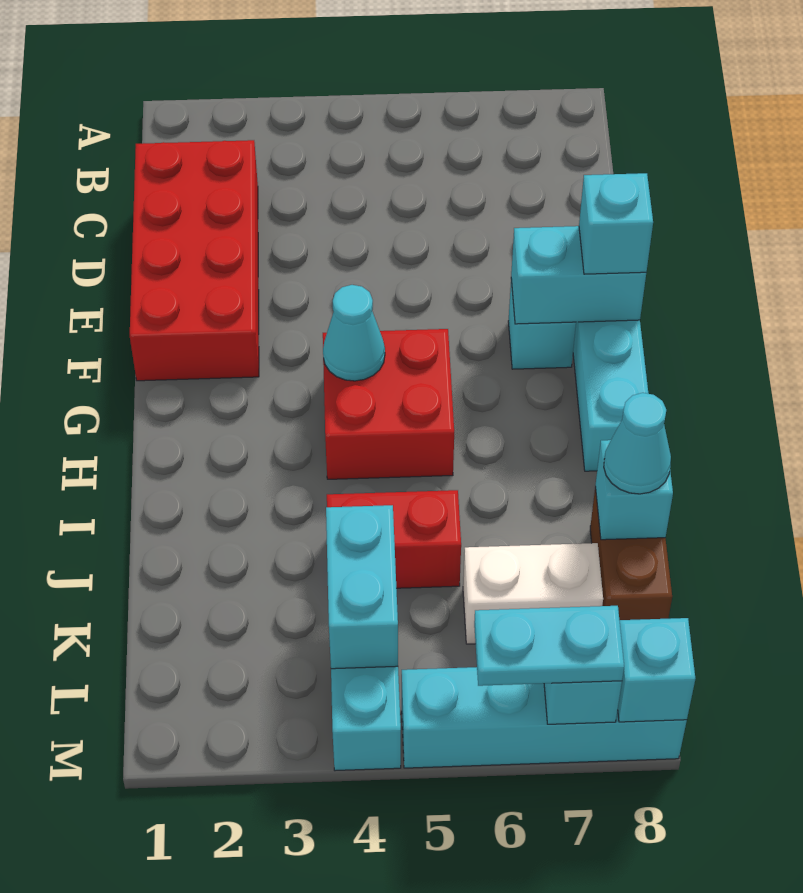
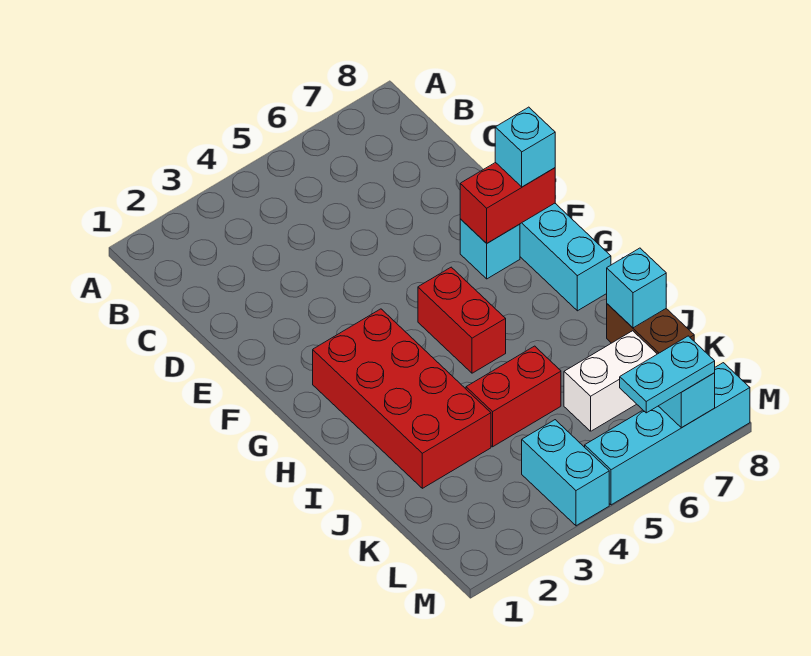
red brick C1:F2 level 1 -> red brick G2:J3 level 1
cyan brick F7:F8 level 2 -> red brick F7:F8 level 2
red brick G4:H5 level 1 -> red brick G5:H5 level 1
cyan cone G4 level 2 -> none
cyan cone J8 level 3 -> none
cyan brick K4:L4 level 2 -> none
cyan brick M8 level 2 -> none

